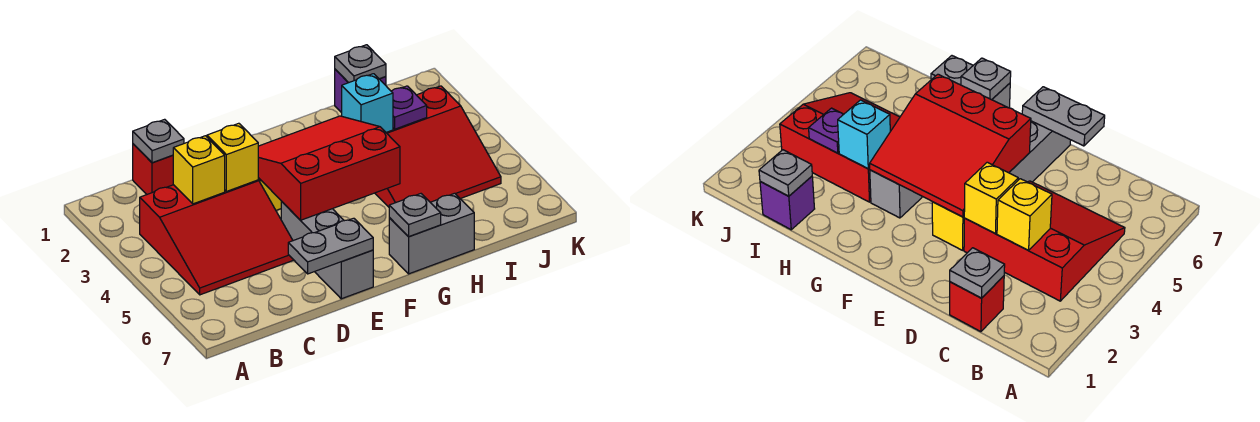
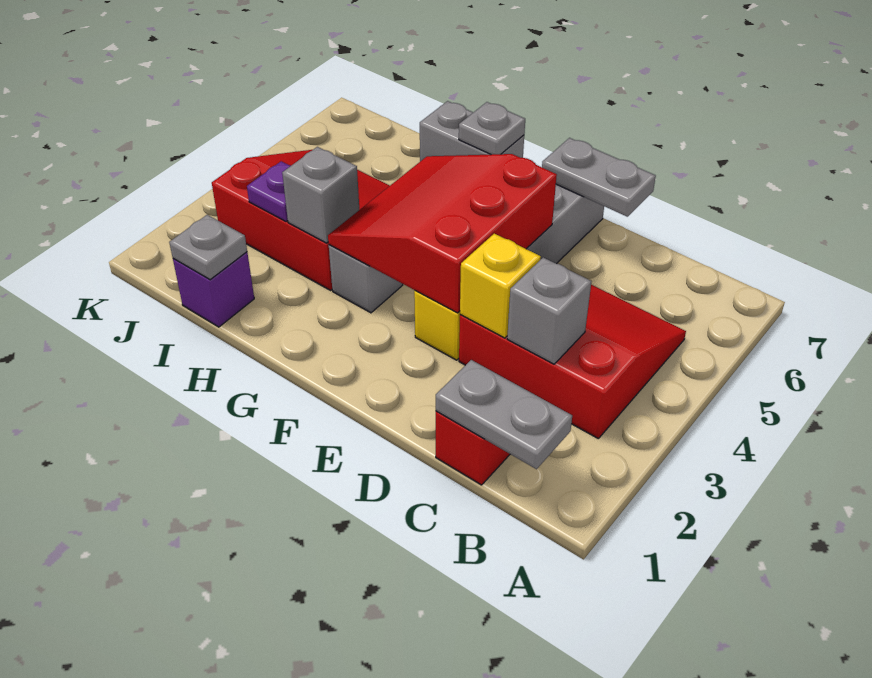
grey plate C1 level 2 -> grey plate B1:C1 level 2
yellow brick C3 level 2 -> grey brick C3 level 2
red slope E3:G5 level 2 top 5 -> red slope E3:G5 level 2 top E
cyan brick H3 level 2 -> grey brick H3 level 2

